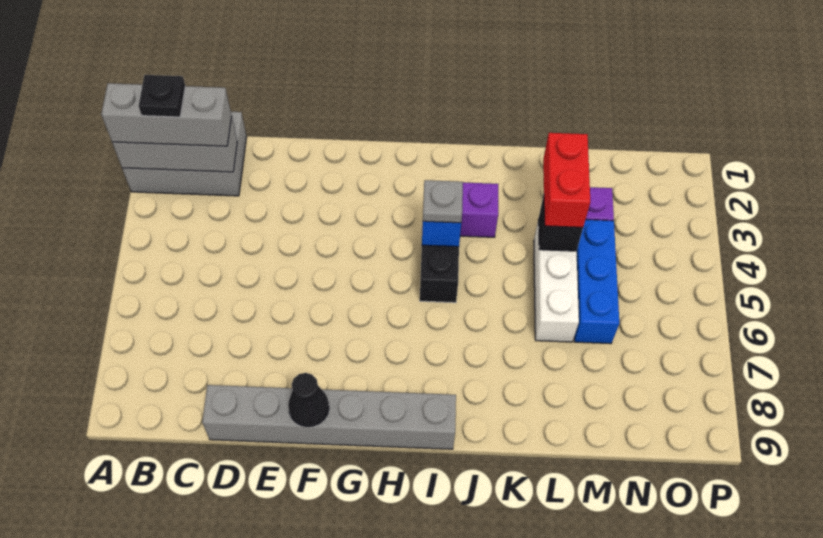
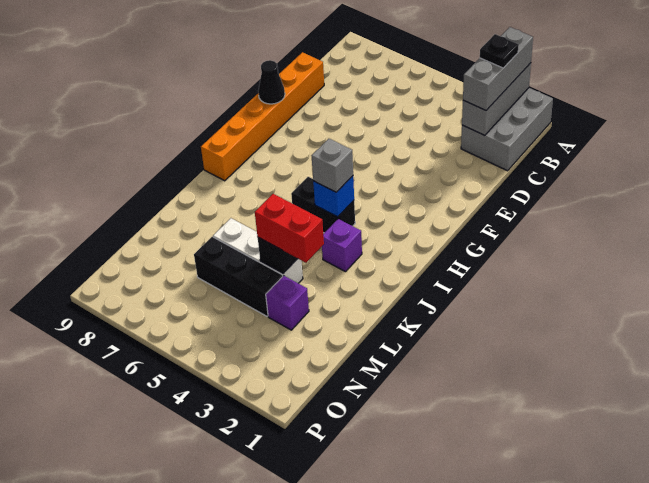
grey brick D9:I9 level 1 -> orange brick D9:I9 level 1
grey plate I4 level 3 -> grey brick I4 level 3
blue brick M4:M6 level 1 -> black brick M4:M6 level 1

